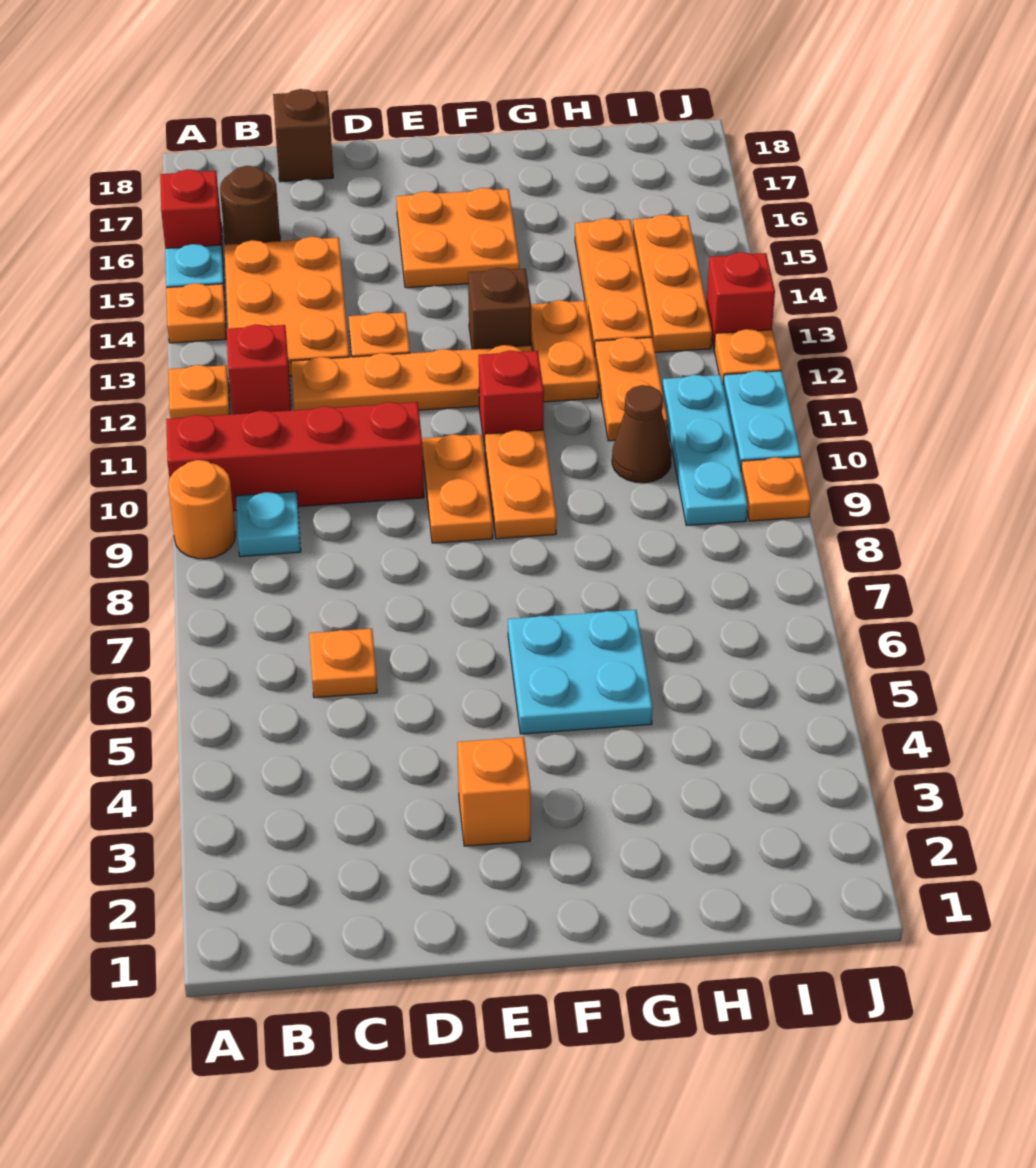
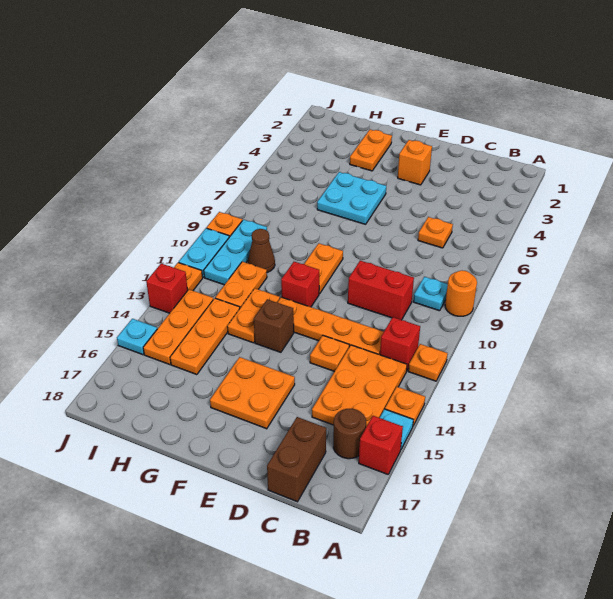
red brick A10:D10 level 1 -> red brick C10:D10 level 1
brown brick C18 level 1 -> brown brick C17:C18 level 1
orange plate E9:E10 level 1 -> orange plate G2:G3 level 1
none -> cyan plate J15 level 1

